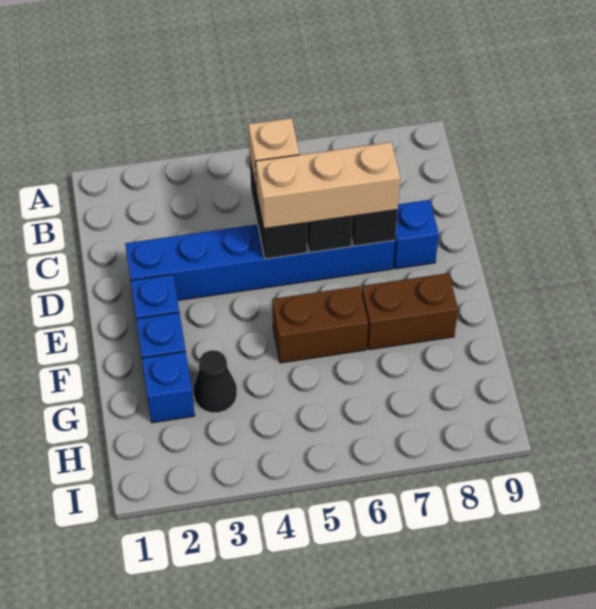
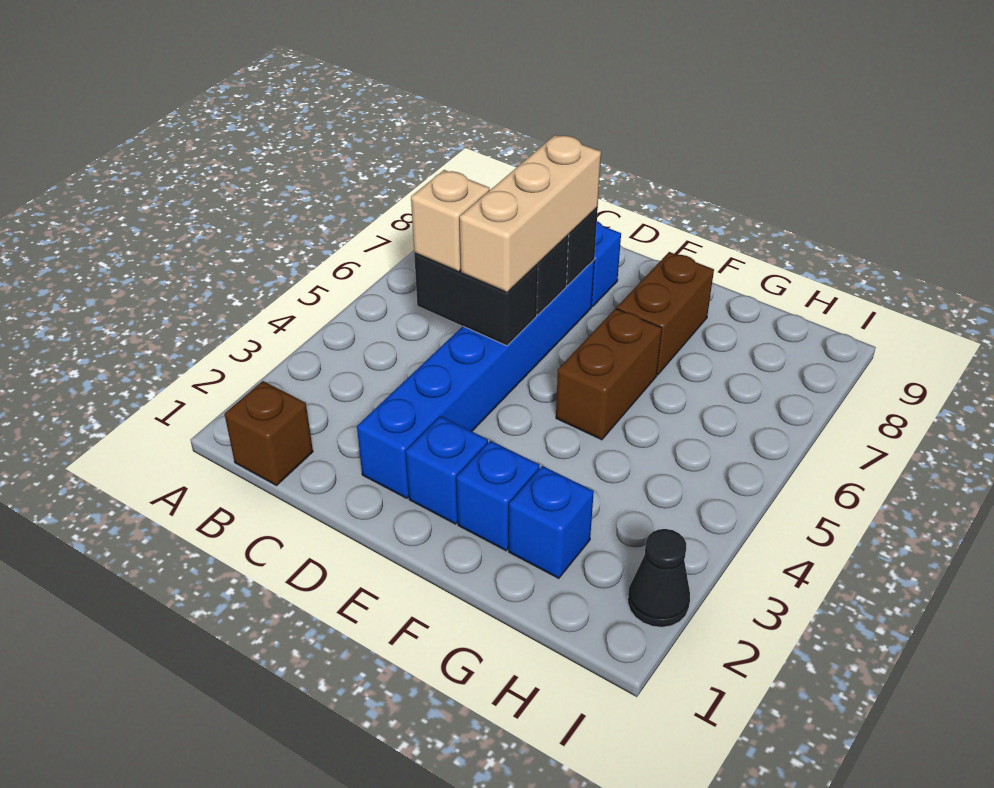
none -> brown brick B1 level 1
black cone G3 level 1 -> black cone I2 level 1

